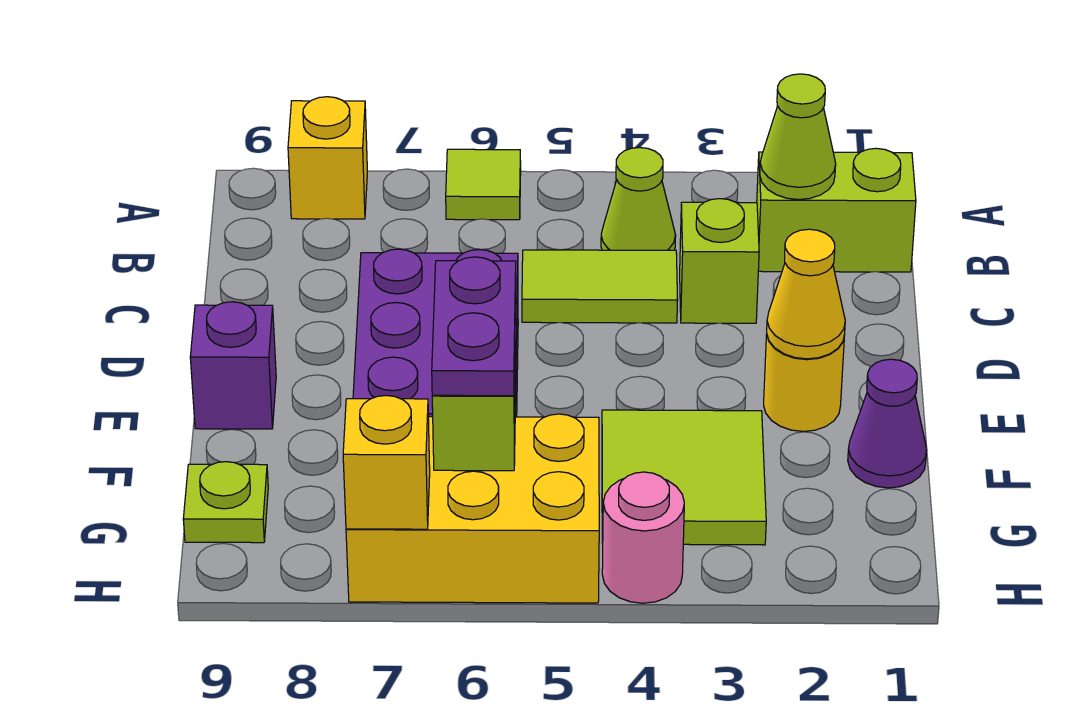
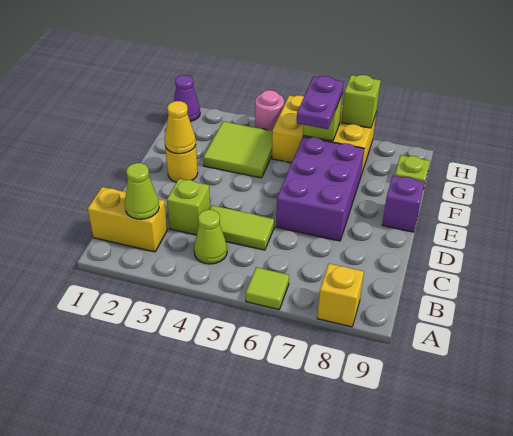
lime brick B1:B2 level 1 -> yellow brick B1:B2 level 1
purple cone F1 level 1 -> purple cone H1 level 1
yellow brick H7 level 2 -> lime brick H7 level 2

